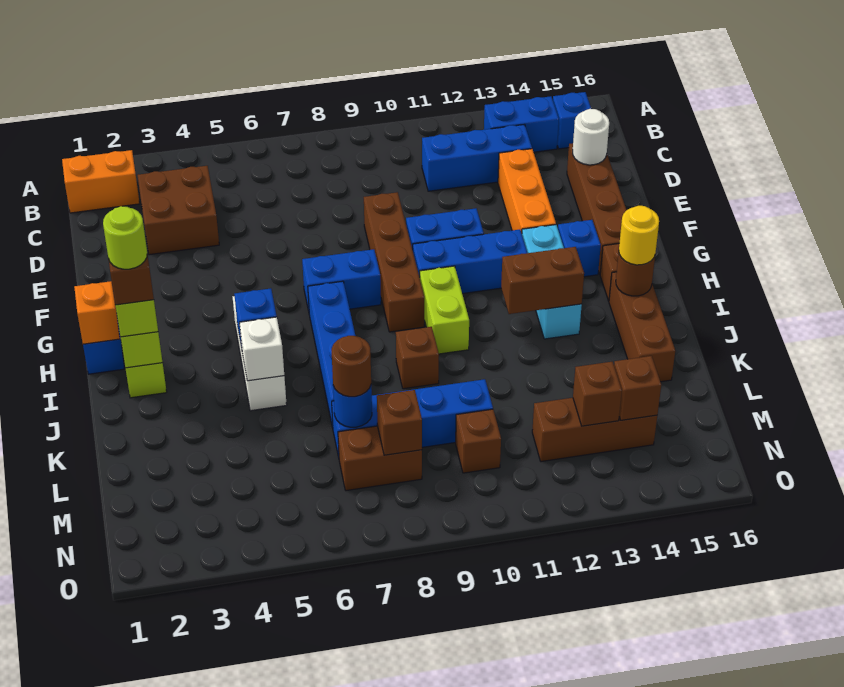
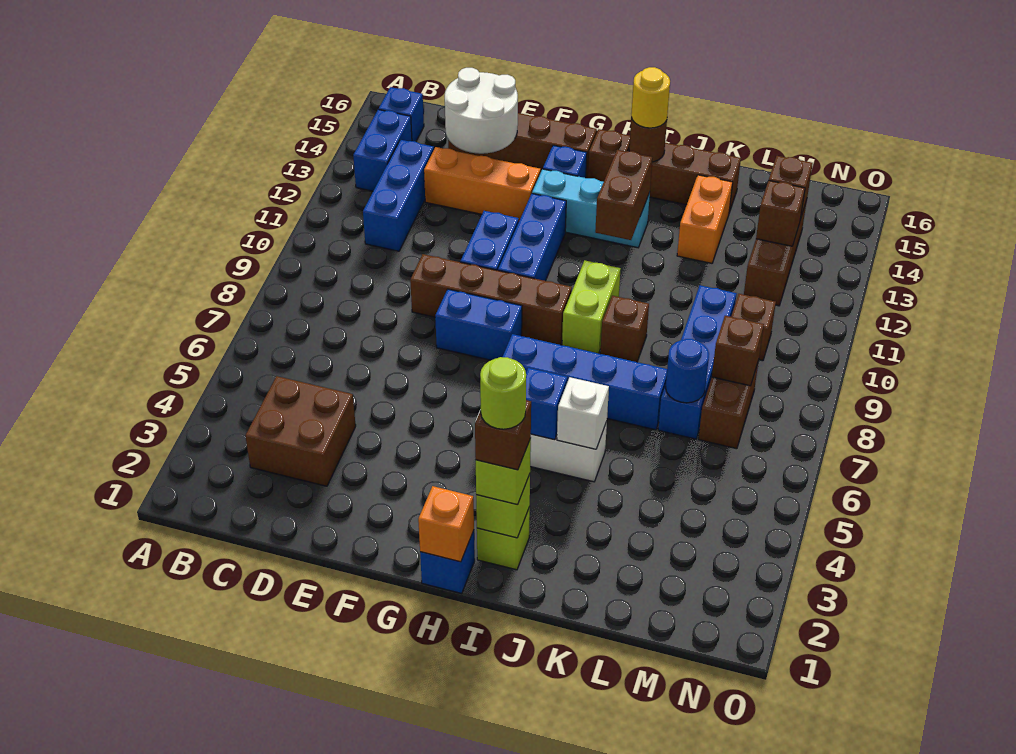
orange brick B1:B2 level 1 -> orange brick K13:K14 level 1
white round brick D15 level 2 -> white round brick D14:E15 level 2
blue brick G7:G8 level 1 -> blue brick F8:G8 level 1
lime brick H10:I10 level 1 -> lime brick I9:I10 level 1
brown round brick L7 level 3 -> none

